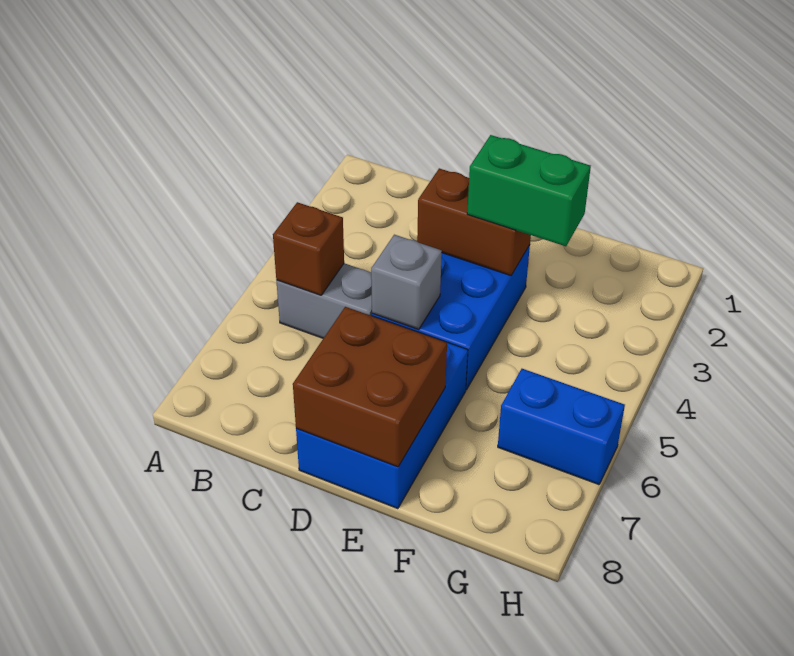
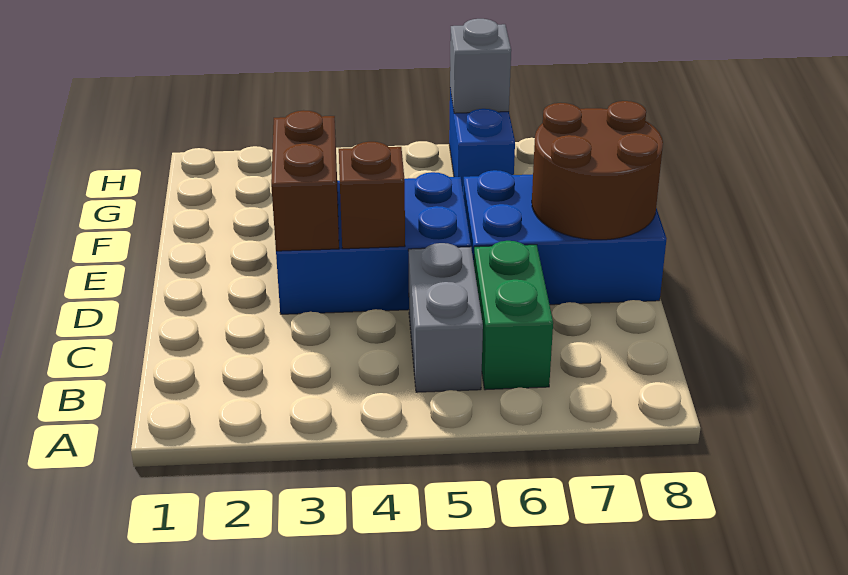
brown brick B5 level 2 -> brown brick D4 level 2
grey brick D5 level 2 -> grey brick H6 level 2
brown brick D7:E8 level 2 -> brown round brick D7:E8 level 2
green brick E3:F3 level 3 -> green brick B6:C6 level 1

